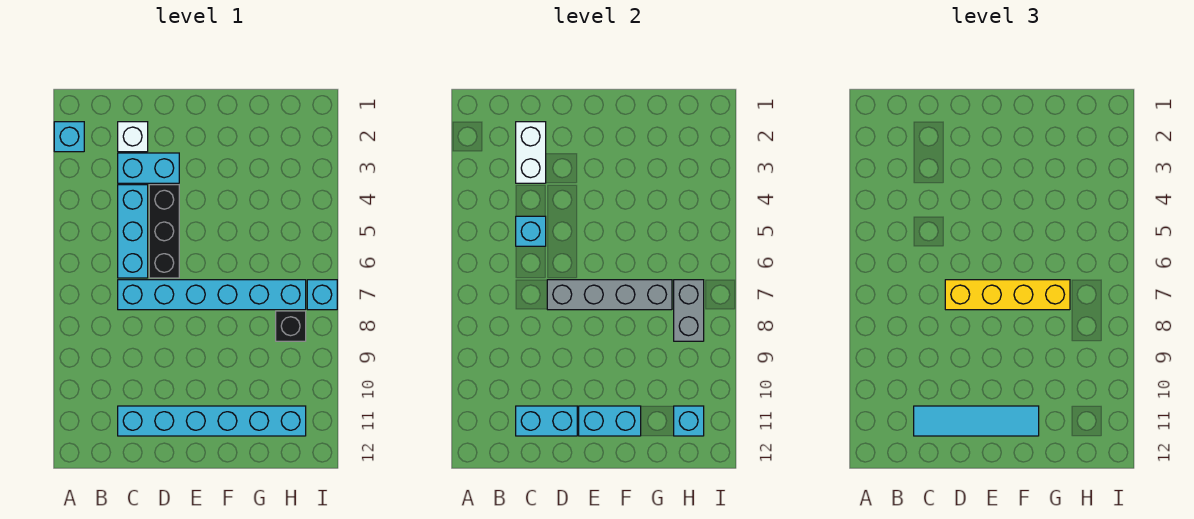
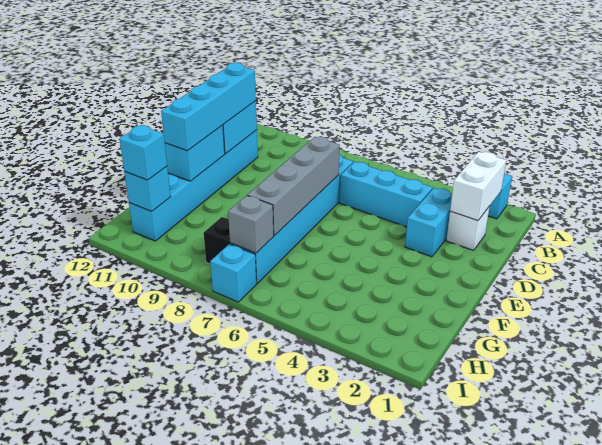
white brick C2:C3 level 2 -> white brick B2:C2 level 2
cyan brick C5 level 2 -> cyan brick H11 level 3
cyan tile C11:F11 level 3 -> cyan brick C11:F11 level 3
black brick D4:D6 level 1 -> none
yellow brick D7:G7 level 3 -> none
grey brick H7:H8 level 2 -> grey brick H7 level 2

